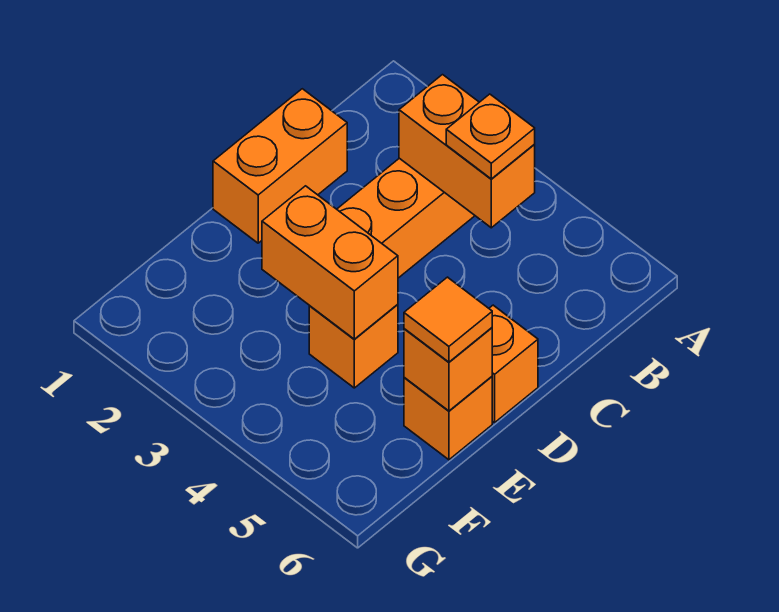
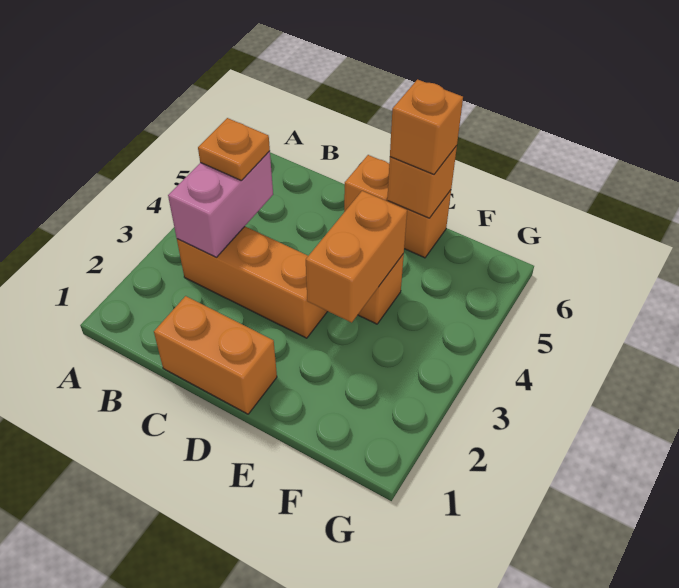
orange brick B3:B4 level 2 -> pink brick B3:B4 level 2
orange tile E6 level 3 -> orange brick E6 level 3

